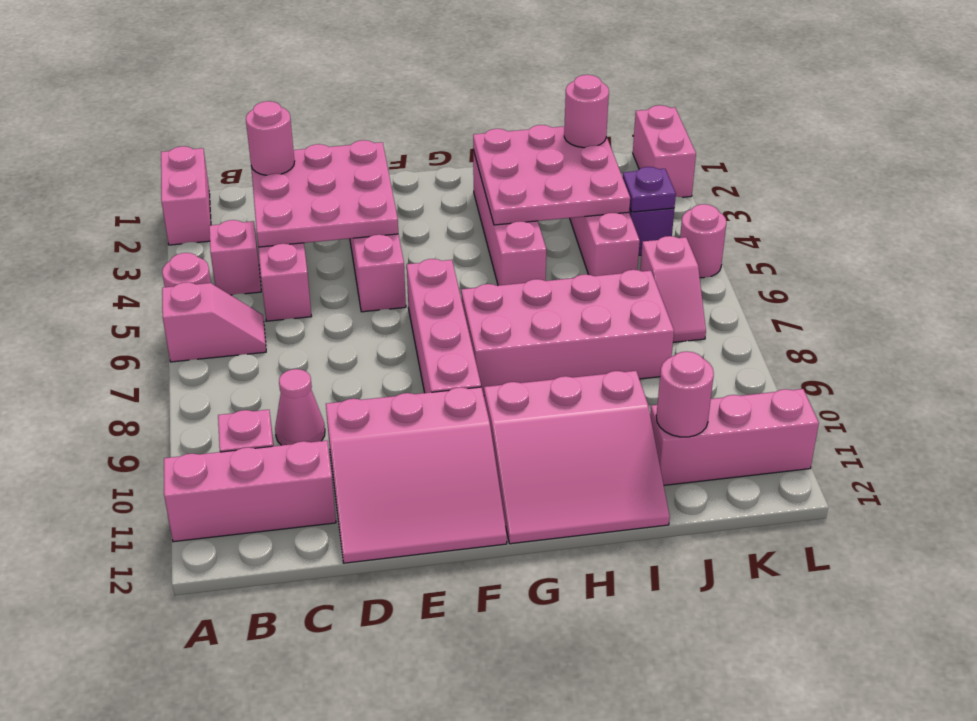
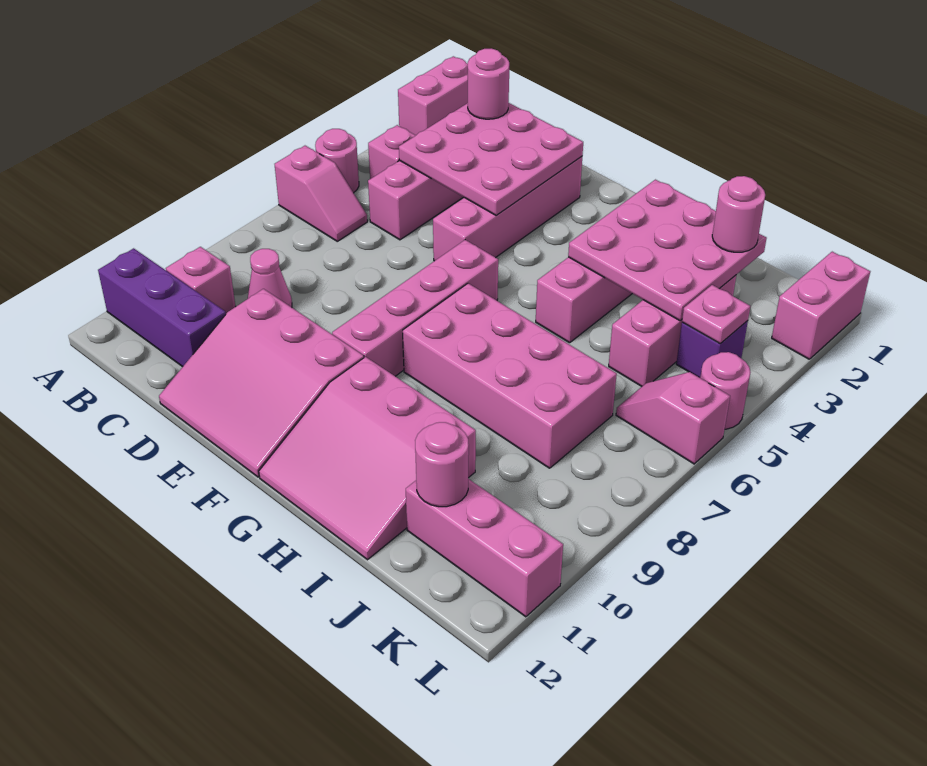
pink brick A11:C11 level 1 -> purple brick A11:C11 level 1
purple plate K4 level 2 -> pink plate K4 level 2
pink slope K6:K7 level 1 top 6 -> pink slope K6:L6 level 1 top L

